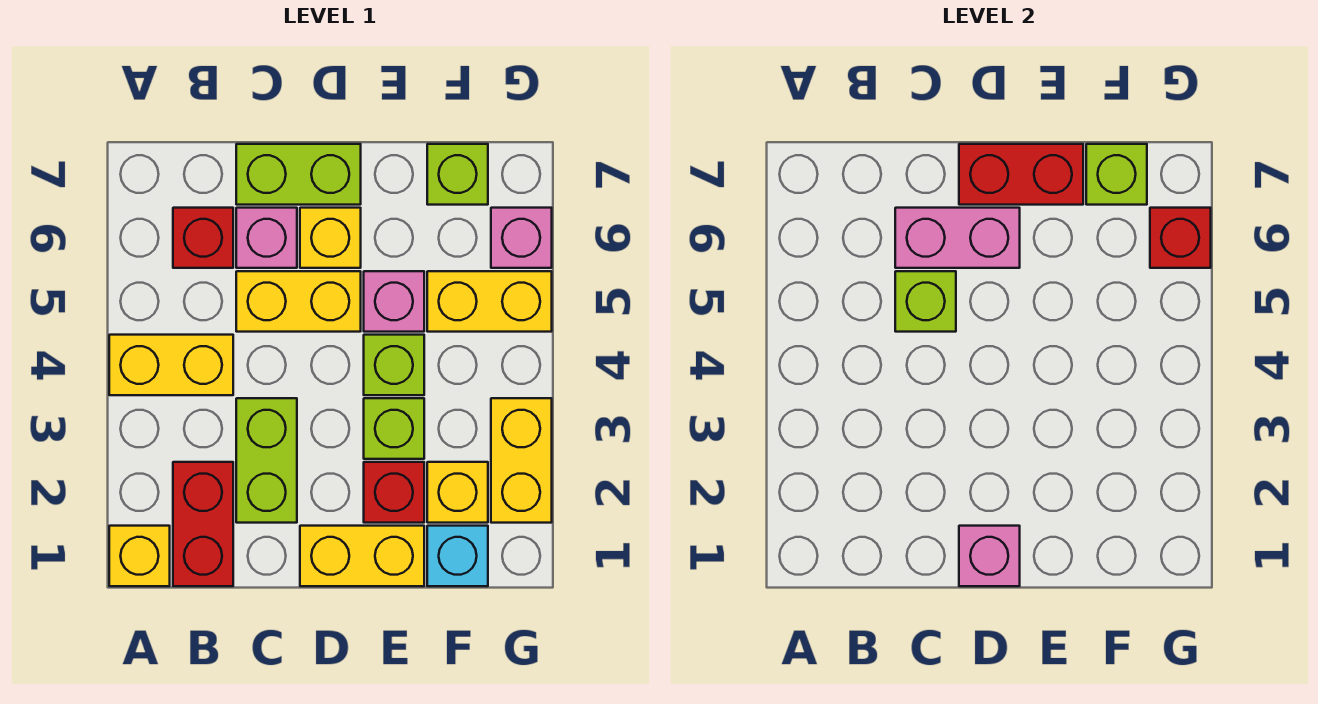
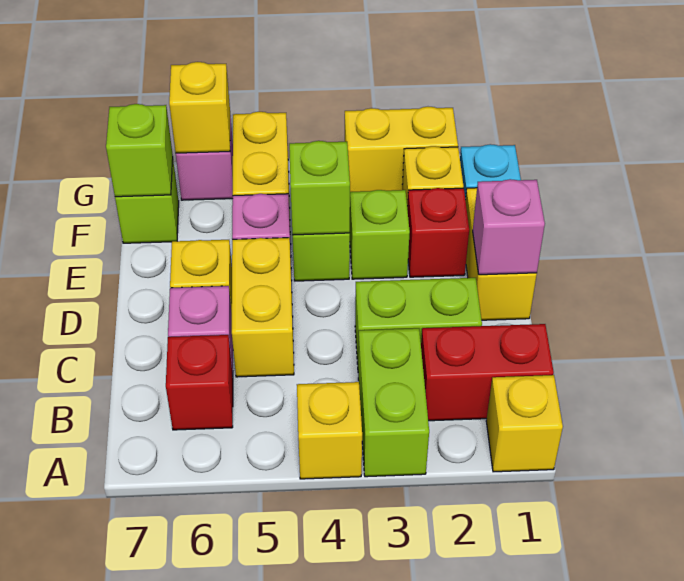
yellow brick A4:B4 level 1 -> yellow brick A4 level 1
lime brick C5 level 2 -> lime brick E4 level 2
pink brick C6:D6 level 2 -> none
lime brick C7:D7 level 1 -> lime brick A3:B3 level 1
red brick D7:E7 level 2 -> none
red brick G6 level 2 -> yellow brick G6 level 2

